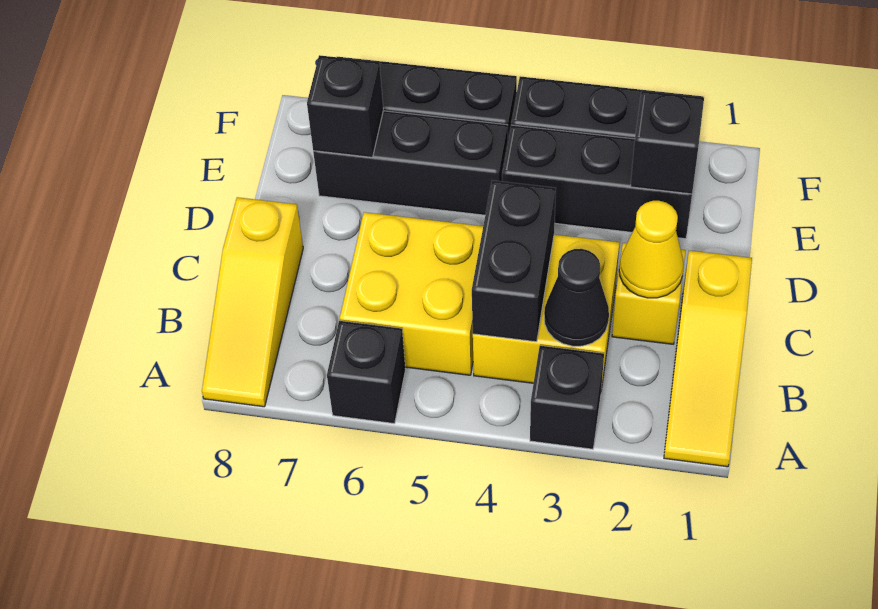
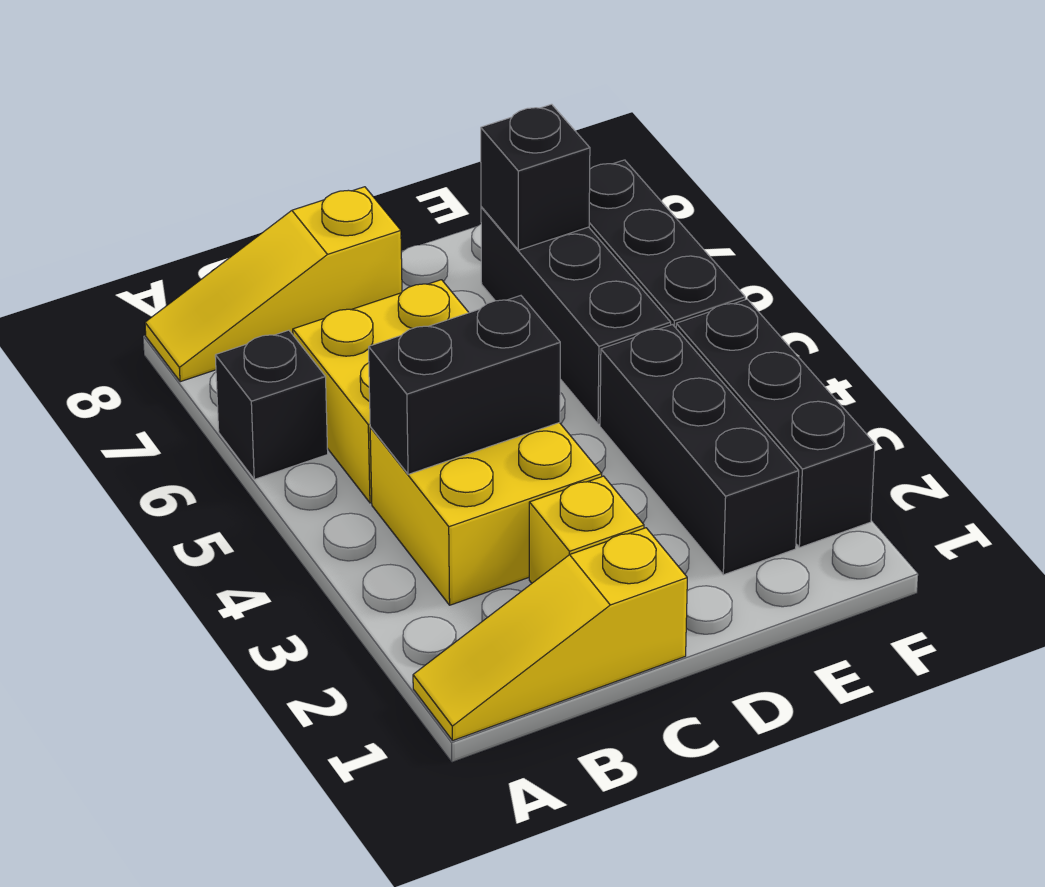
black brick A3 level 1 -> none
black cone B3 level 2 -> none
yellow cone C2 level 2 -> none
black brick E2 level 2 -> none

